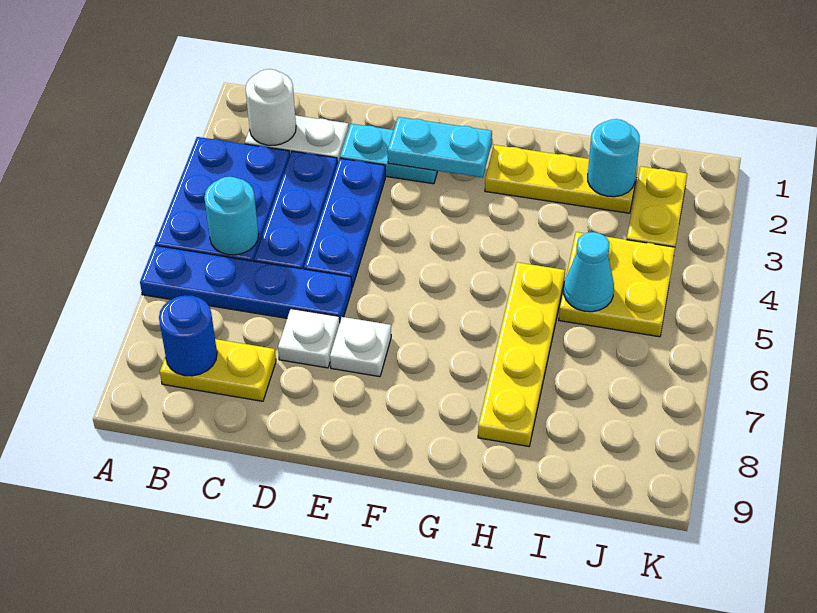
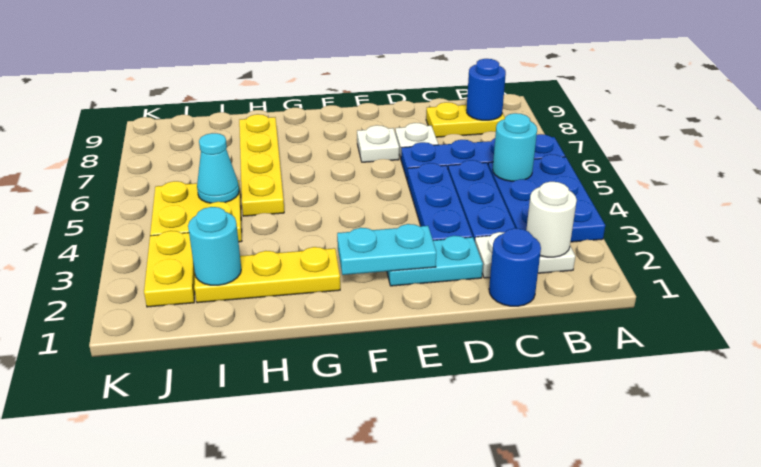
none -> blue round brick C1 level 1

